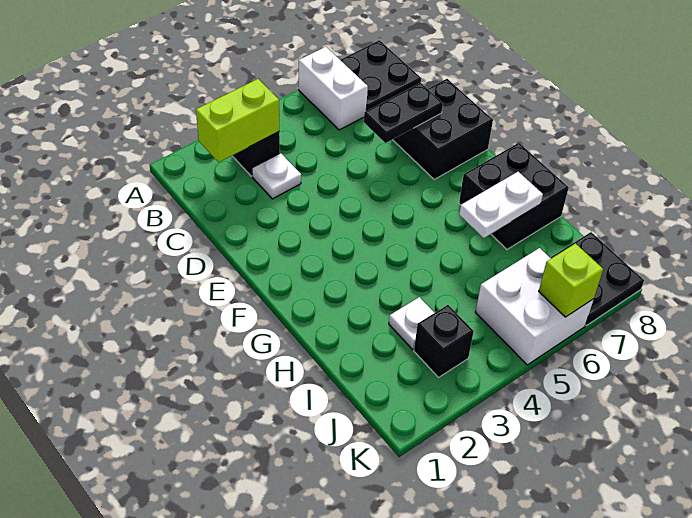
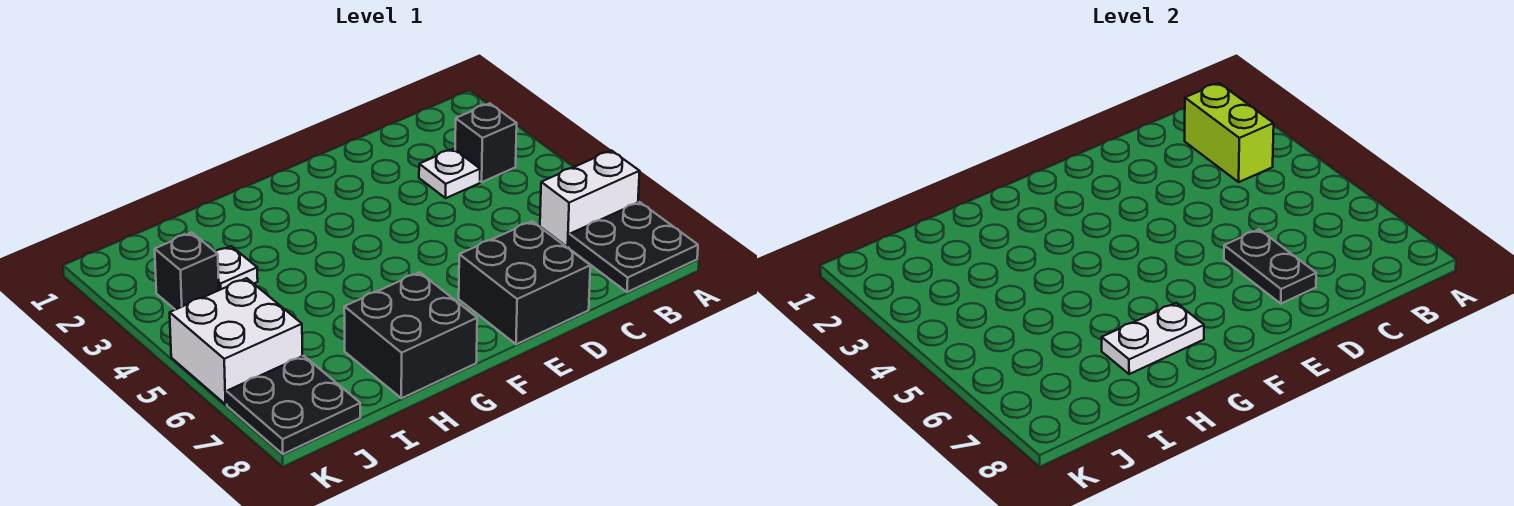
white plate H6:H7 level 2 -> white plate G7:H7 level 2
lime brick K6 level 2 -> none

